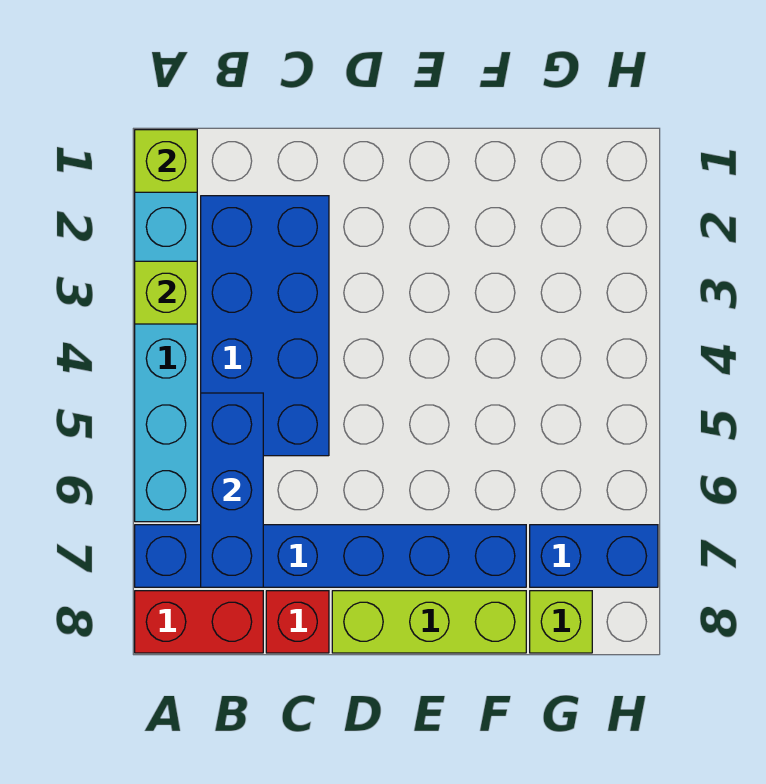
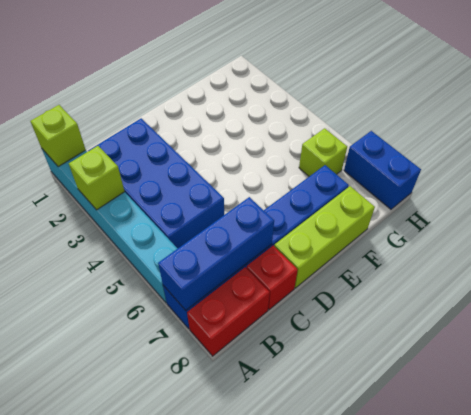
blue brick B5:B7 level 2 -> blue brick A7:C7 level 2
blue brick G7:H7 level 1 -> blue brick H7:H8 level 1
lime brick G8 level 1 -> lime brick G6 level 1

